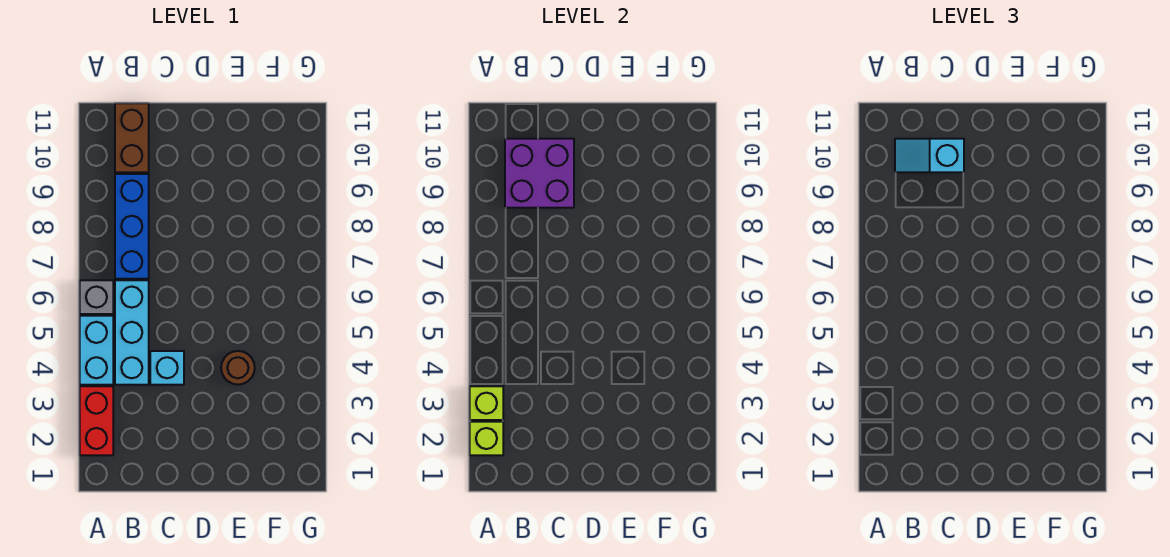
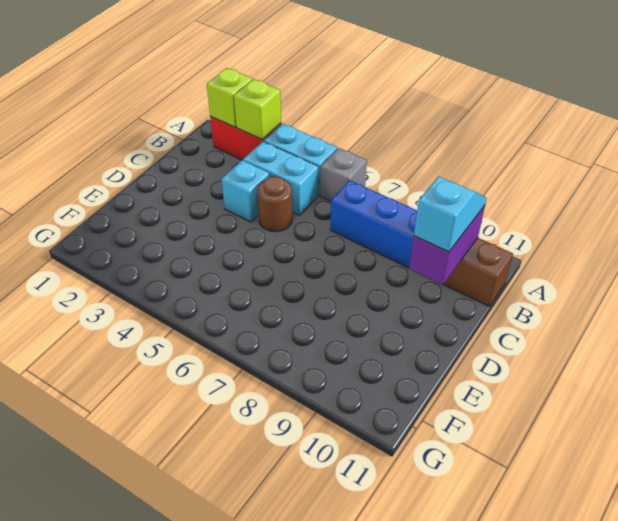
cyan brick B4:B6 level 1 -> cyan brick B4:B5 level 1
purple brick B9:C10 level 2 -> purple brick B10:C10 level 2
brown round brick E4 level 1 -> brown round brick C5 level 1

